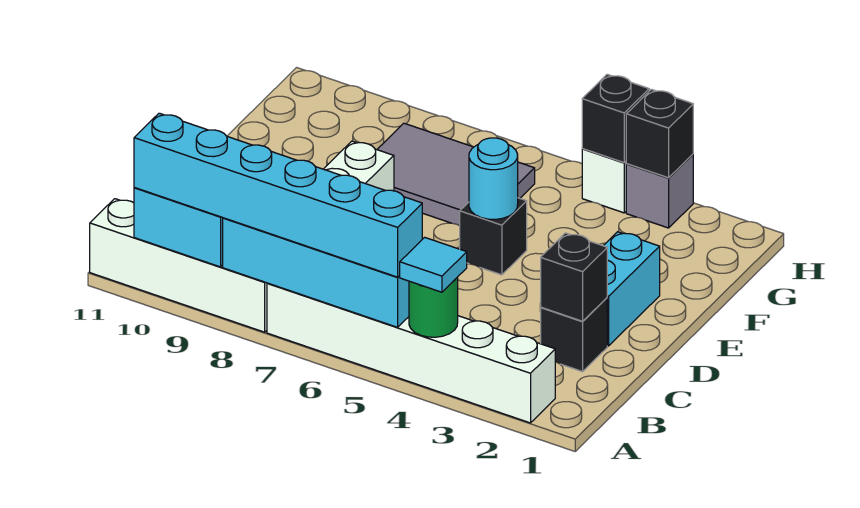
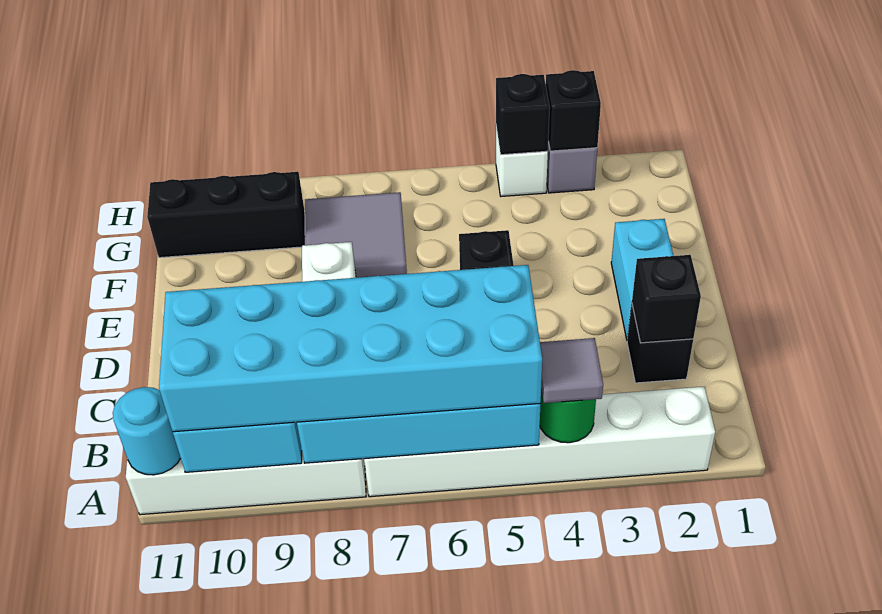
cyan tile A4 level 3 -> grey tile A4 level 3
cyan brick A5:A10 level 3 -> cyan brick A5:B10 level 3
cyan round brick E5 level 2 -> cyan round brick A11 level 2
grey tile F6:G8 level 1 -> grey tile F7:G8 level 1
none -> black brick G9:G11 level 1

